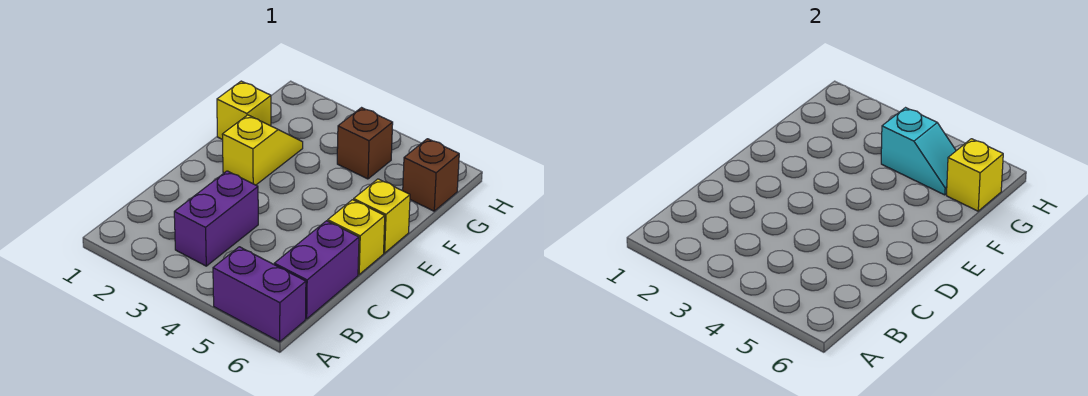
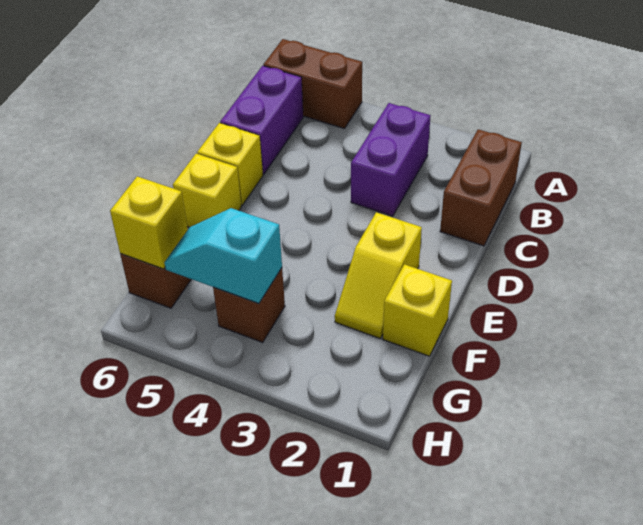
purple brick A5:A6 level 1 -> brown brick A5:A6 level 1
none -> brown brick B1:C1 level 1

